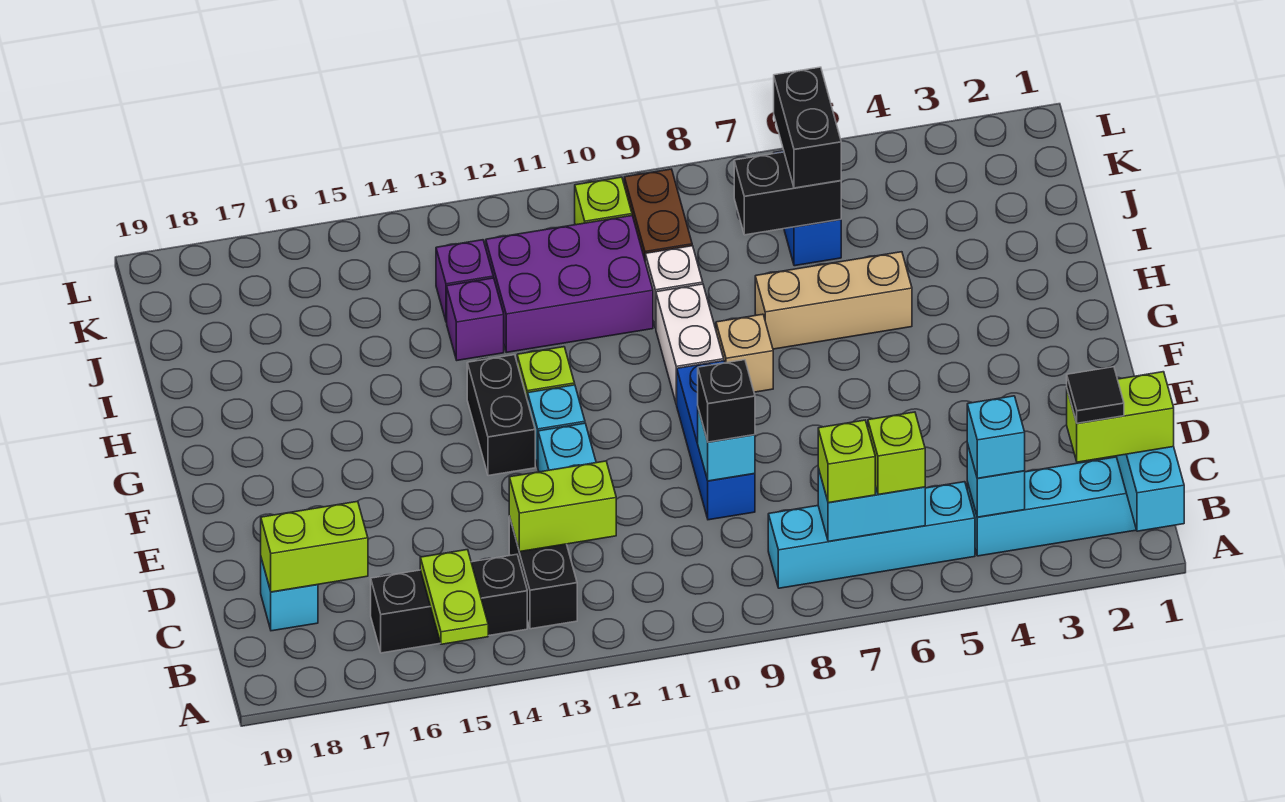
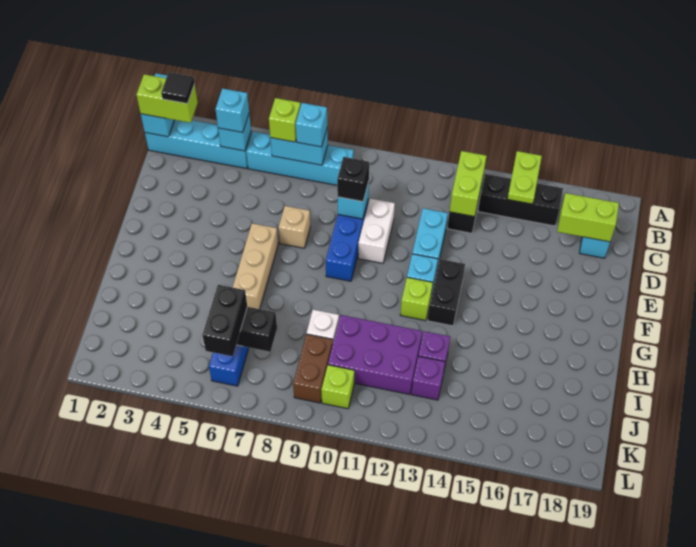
lime brick B7 level 3 -> cyan brick B7 level 3
lime brick C12:C13 level 2 -> lime brick B13:C13 level 2
tan brick G8 level 1 -> tan brick E7 level 1
white brick G9:H9 level 1 -> white brick D10:E10 level 1
tan brick H5:H7 level 1 -> tan brick F6:H6 level 1

